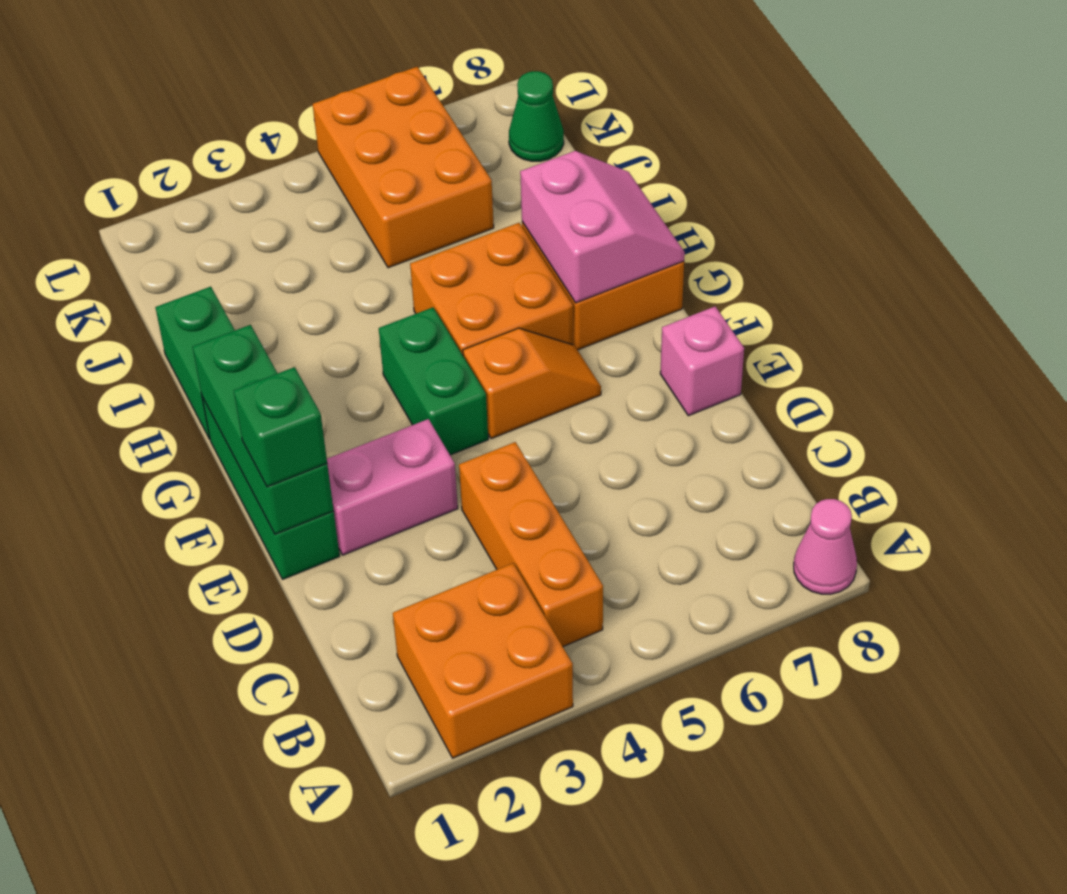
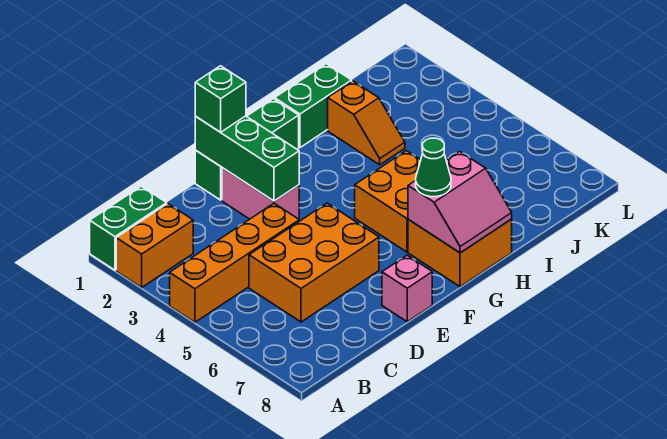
orange brick A2:B3 level 1 -> orange brick A2:B2 level 1
pink cone A8 level 1 -> none
orange brick B4:D4 level 1 -> orange brick A4:D4 level 1
green brick E1:G1 level 2 -> green brick E1:E3 level 2
green brick F4:G4 level 1 -> green brick A1:B1 level 1
orange slope F5:F6 level 1 top 5 -> orange slope I2:I3 level 1 top 2
orange brick J5:L6 level 1 -> orange brick C5:E6 level 1
green cone K8 level 1 -> green cone G7 level 3

